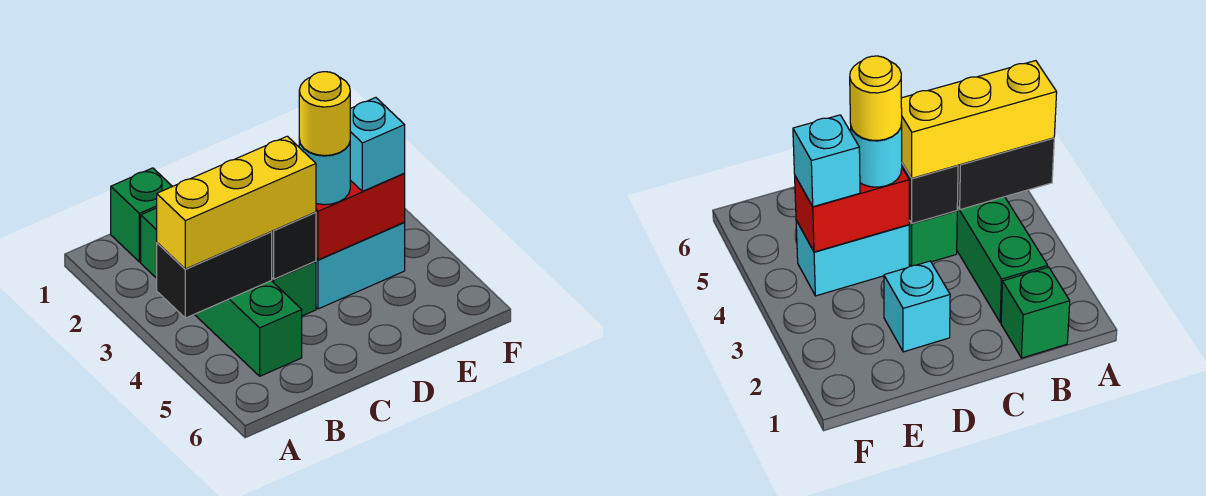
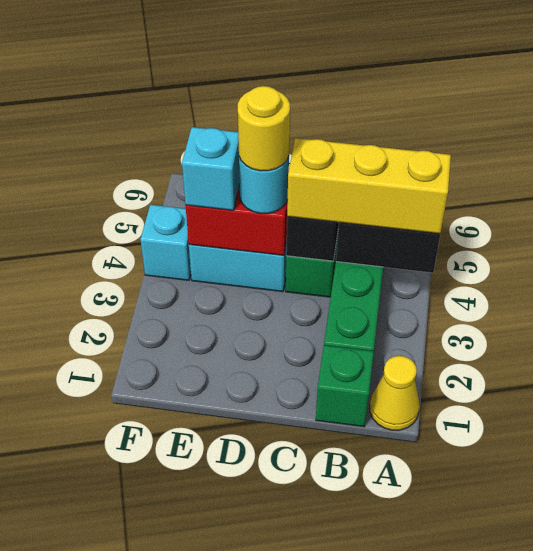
none -> yellow cone A1 level 1
cyan brick D2 level 1 -> cyan brick F4 level 1

